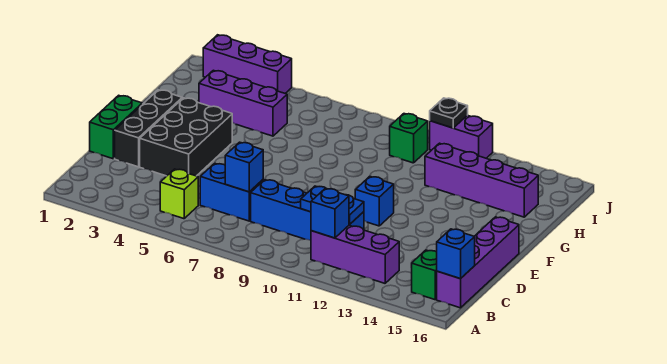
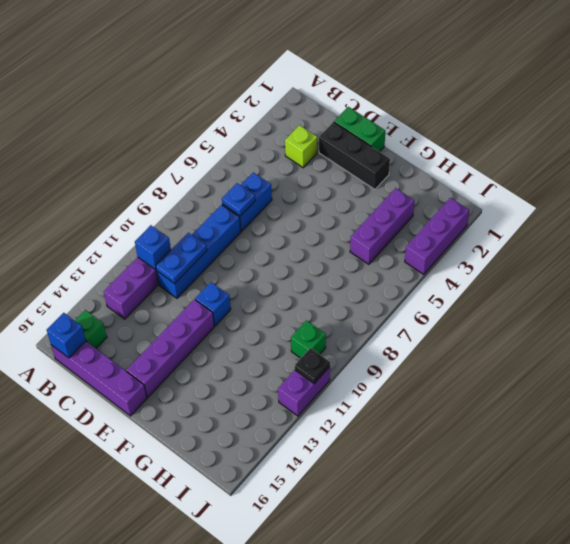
lime brick B5 level 1 -> lime brick C3 level 1
blue brick C7 level 2 -> blue plate C7 level 2
black brick D3:F4 level 1 -> none
purple brick H12:H15 level 1 -> purple brick E12:E15 level 1

